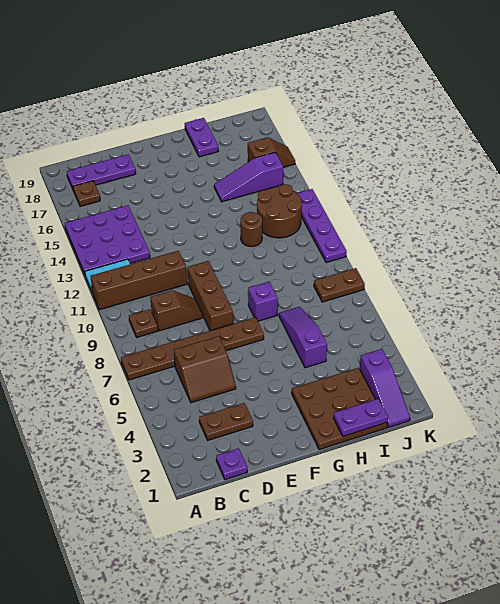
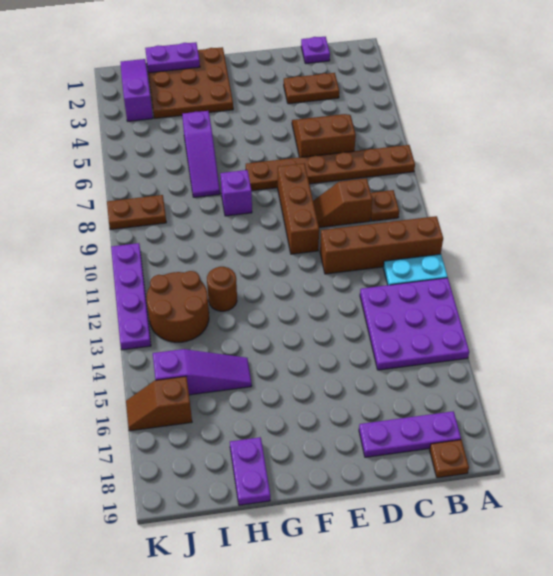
brown plate B17 level 1 -> brown plate B19 level 1

